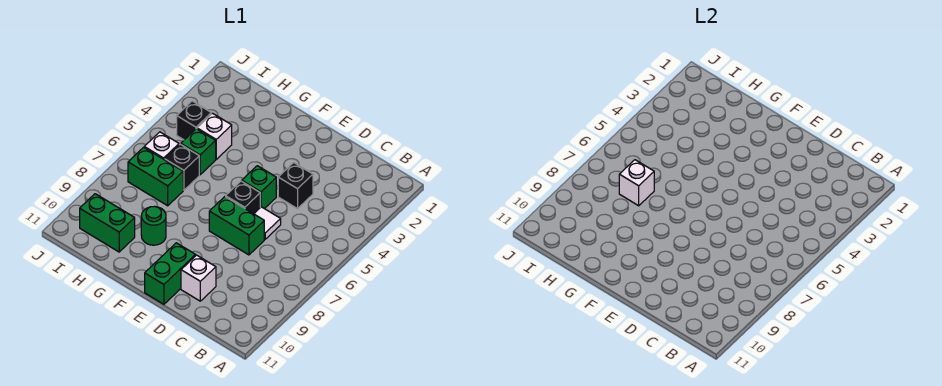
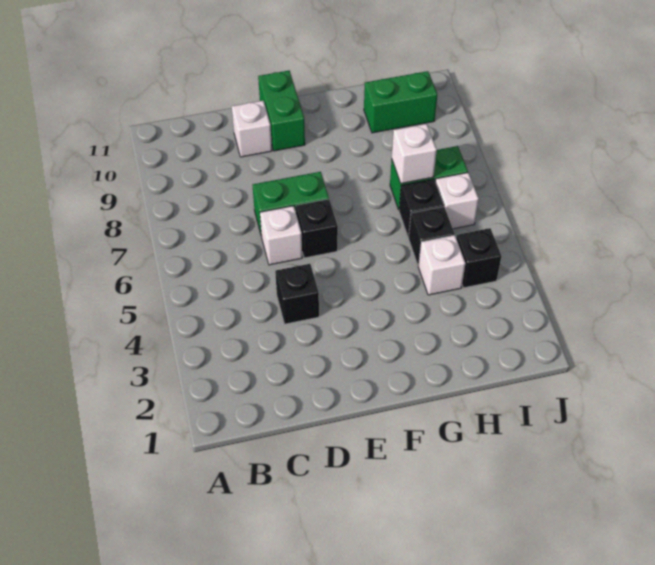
white tile D6 level 1 -> white brick D6 level 1
green brick E5 level 1 -> none
green round brick G9 level 1 -> none
green brick H5 level 1 -> black brick H5 level 1

